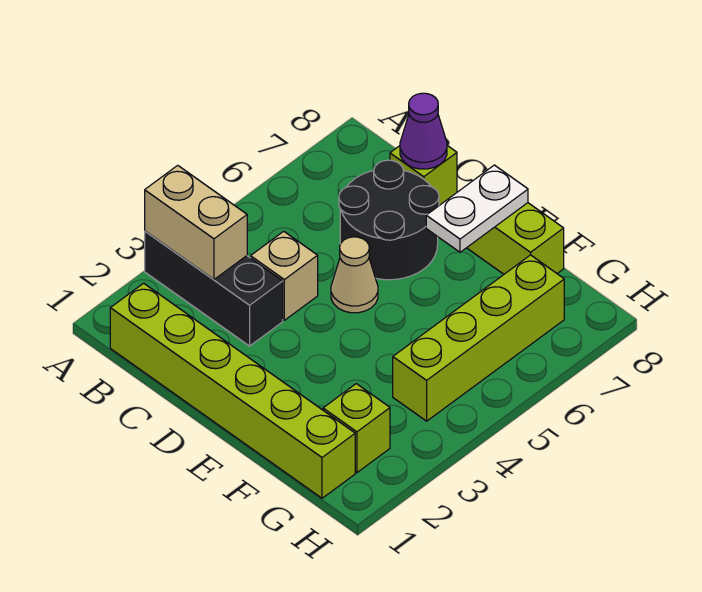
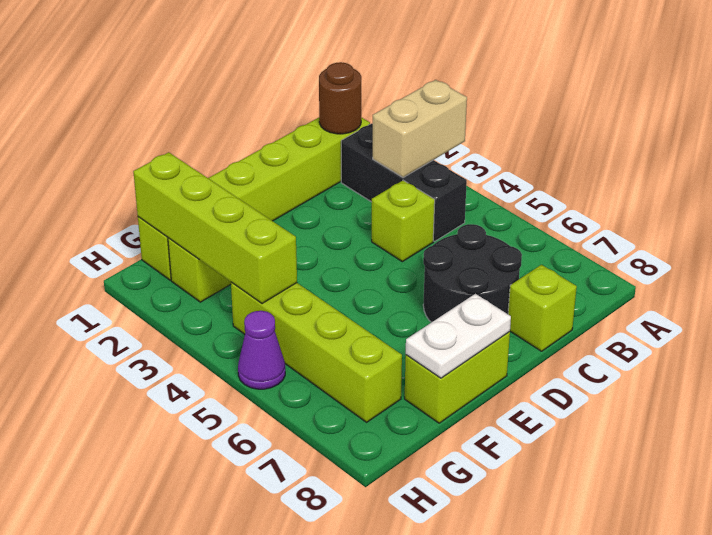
black brick A3:C3 level 1 -> black brick B2:B4 level 1
none -> brown round brick B1 level 2
tan brick C4 level 1 -> lime brick C4 level 1
purple cone C8 level 2 -> purple cone H5 level 1
tan cone D5 level 1 -> none
white plate E7:E8 level 2 -> white plate E8:F8 level 2
none -> lime brick G1:G4 level 2

